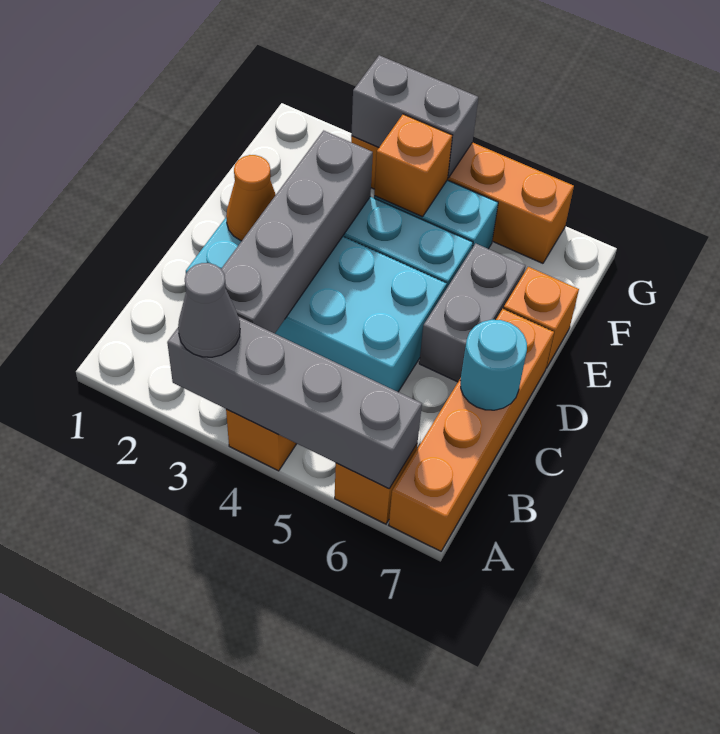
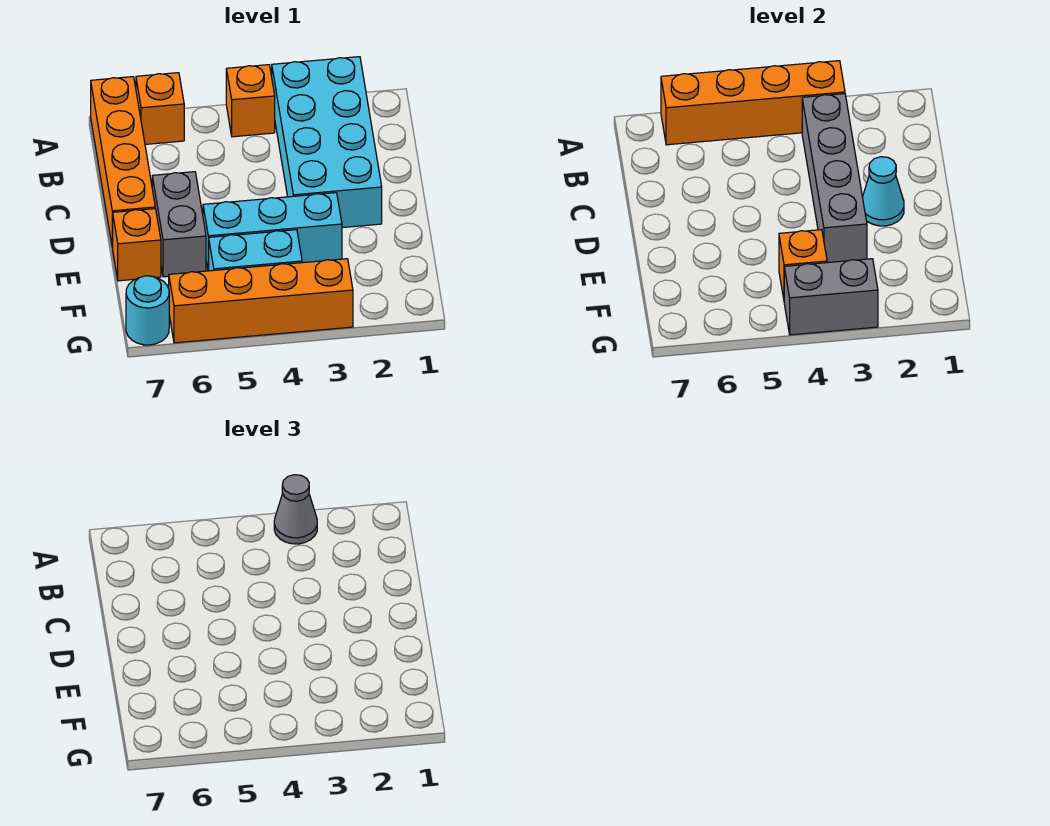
grey brick A3:A6 level 2 -> orange brick A3:A6 level 2
cyan brick C2:D5 level 1 -> cyan brick A2:D3 level 1
cyan round brick C7 level 2 -> cyan round brick G7 level 1
orange cone D2 level 2 -> cyan cone D2 level 2

